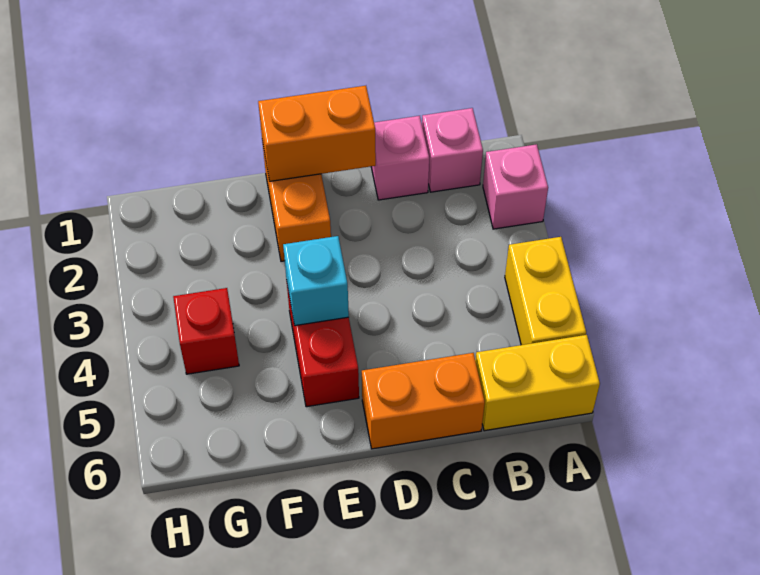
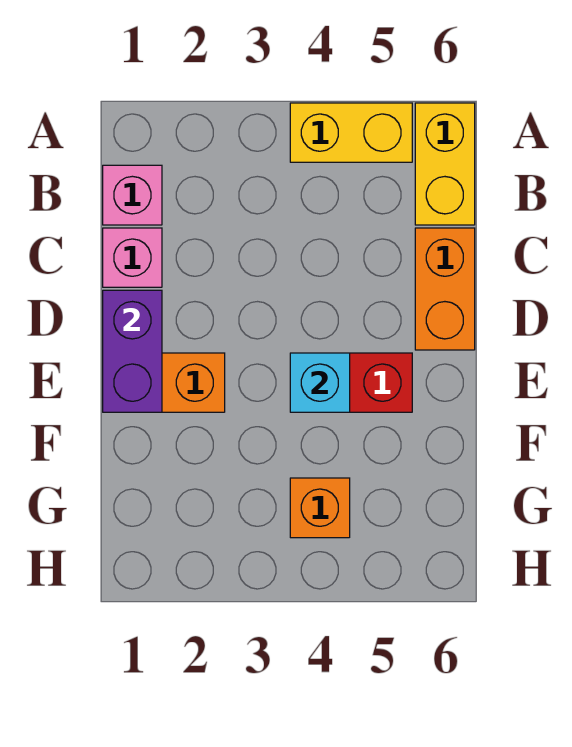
pink brick A2 level 1 -> none
orange brick D1:E1 level 2 -> purple brick D1:E1 level 2
red brick G4 level 1 -> orange brick G4 level 1

